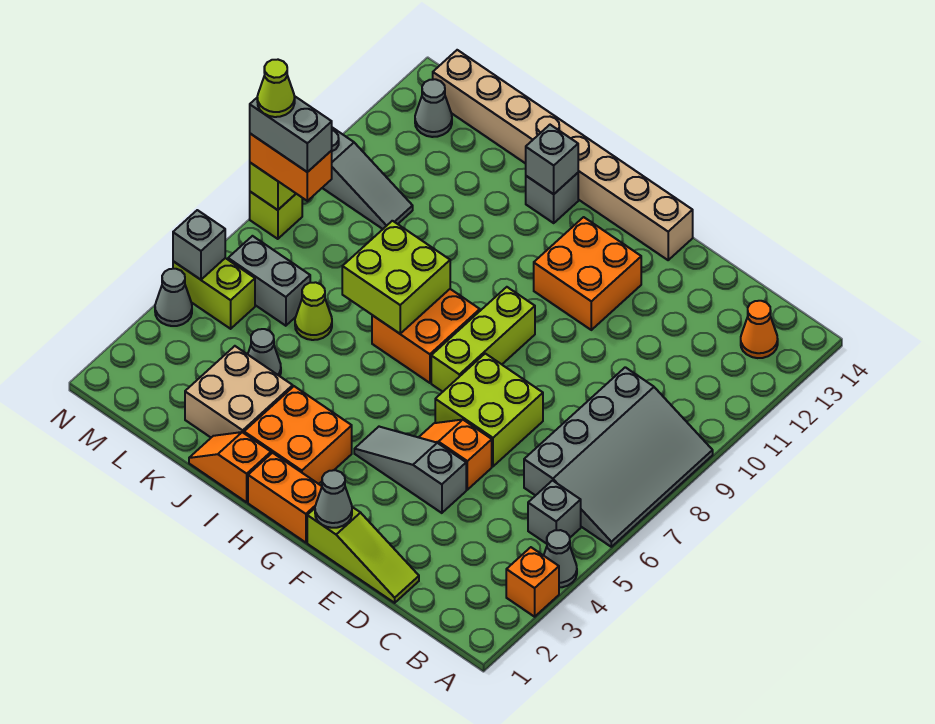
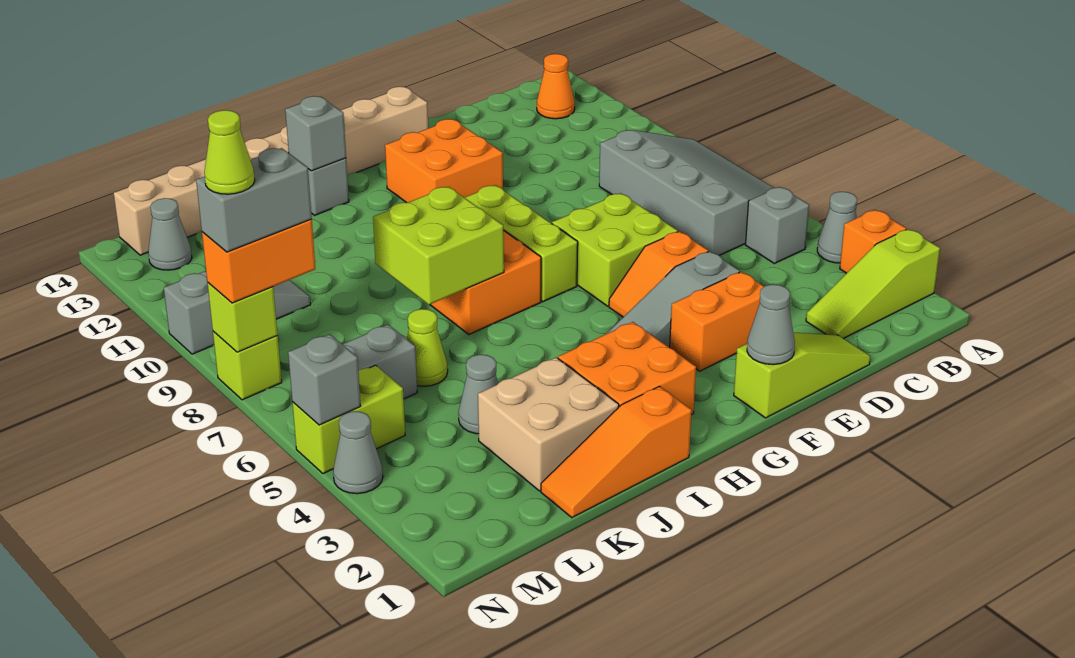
none -> lime slope A2:C2 level 1 top A
orange brick G1:H1 level 1 -> orange brick E3:F3 level 1
orange slope I1:J1 level 1 top I -> orange slope I1:K1 level 1 top I

